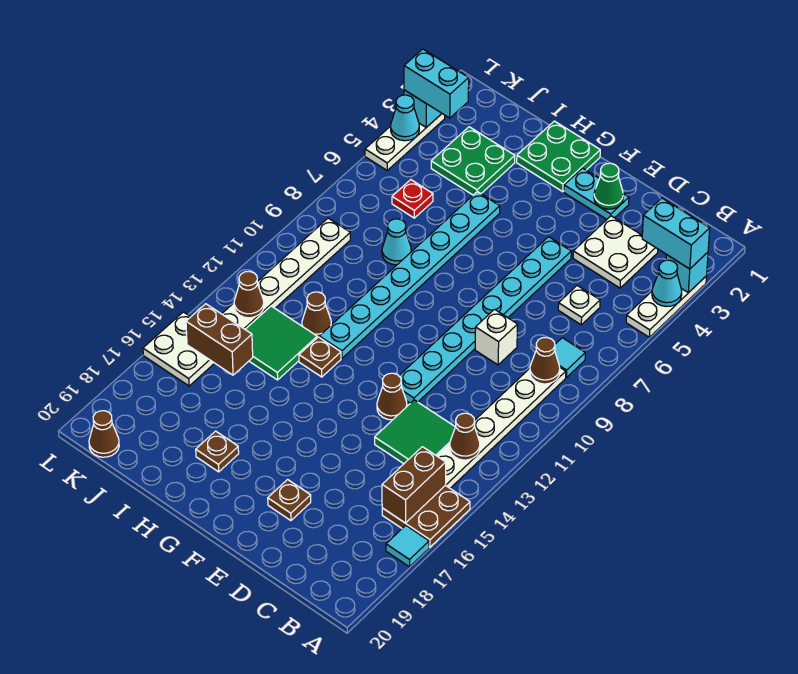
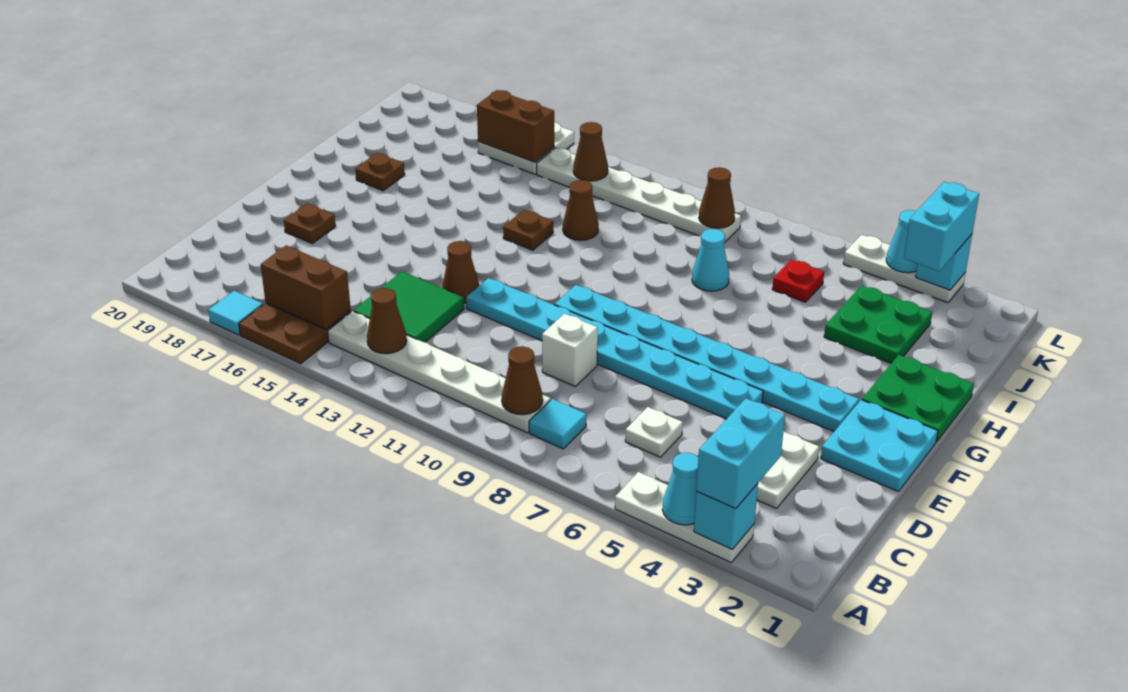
cyan plate E2:F2 level 1 -> cyan plate E1:F2 level 1
green cone E2 level 2 -> none
cyan plate H5:H12 level 1 -> cyan plate F3:F10 level 1
green tile I13:J14 level 1 -> none
brown brick J15:K15 level 2 -> brown brick K15:K16 level 2
brown cone K20 level 1 -> brown cone K9 level 2

